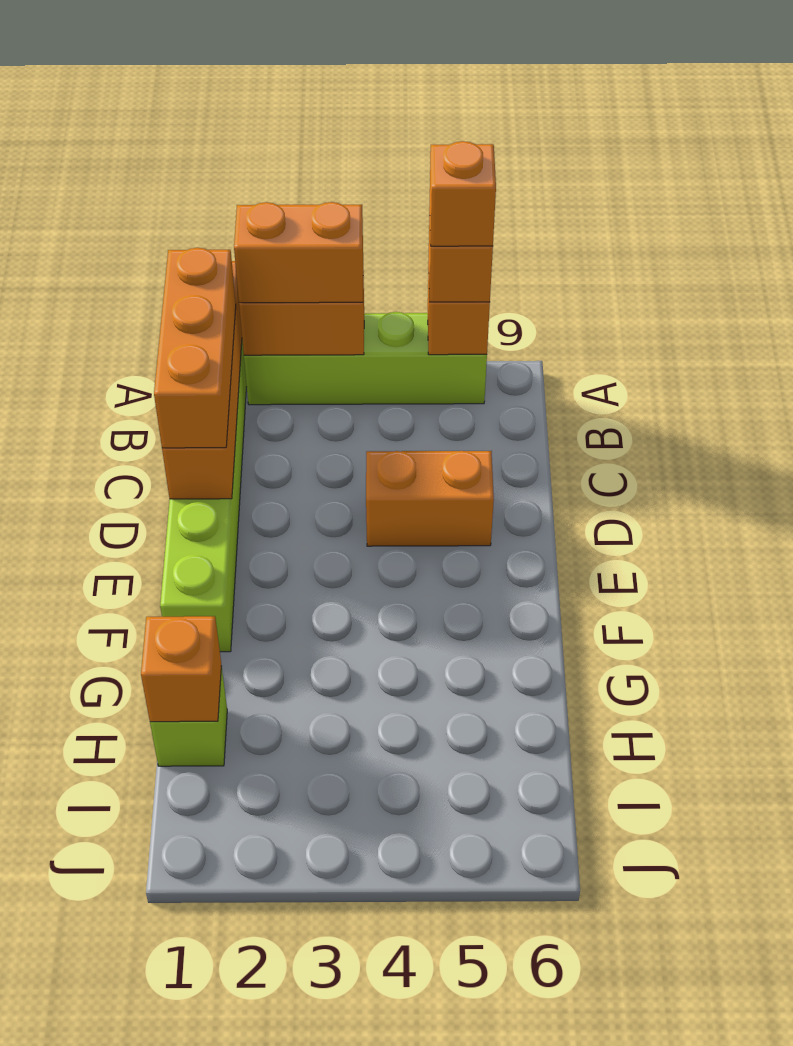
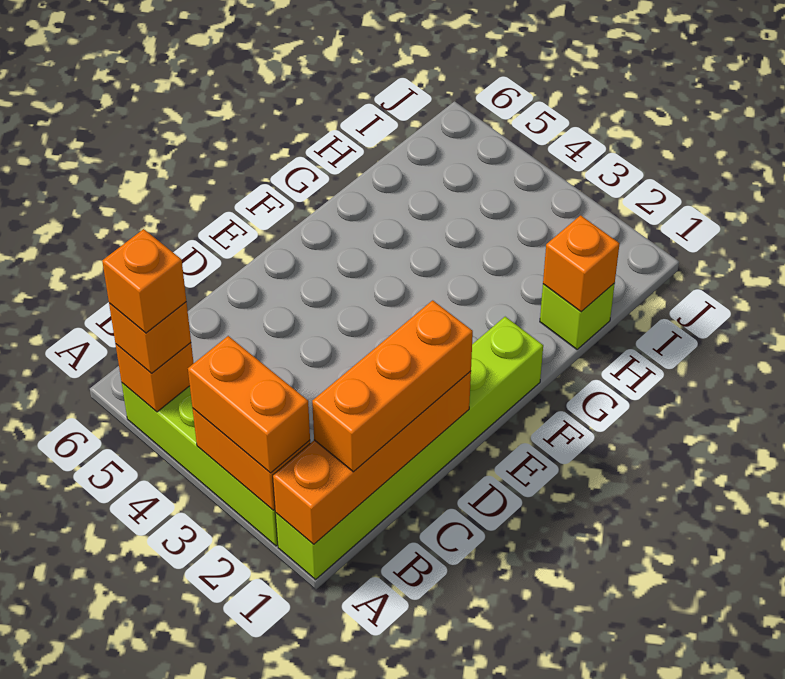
orange brick D4:D5 level 1 -> none

